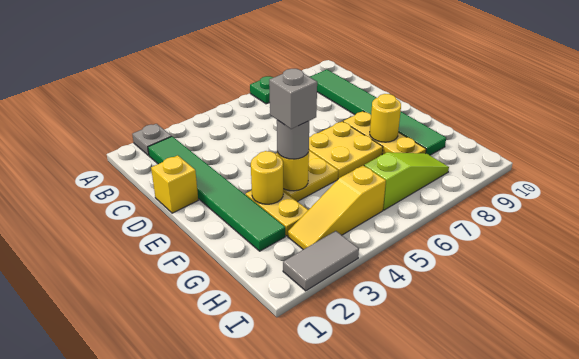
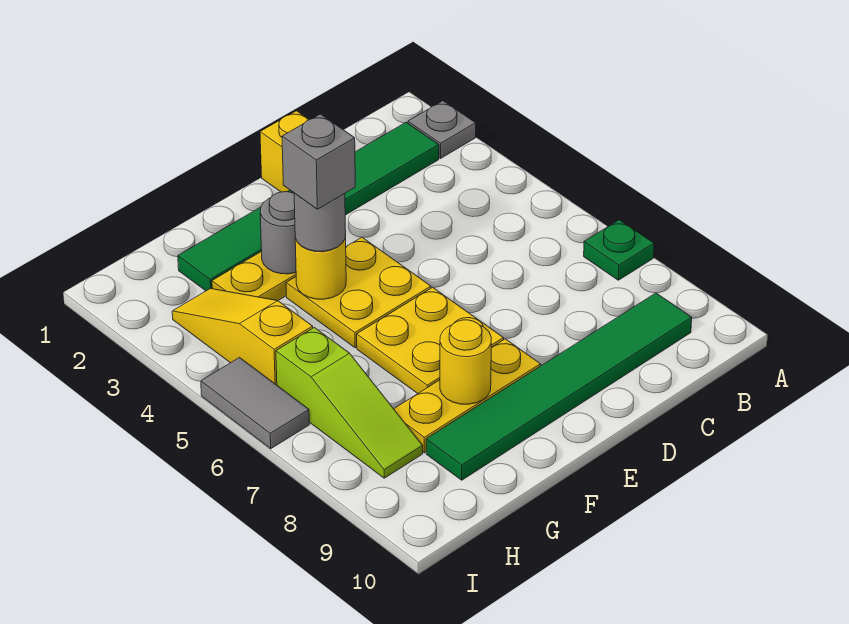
yellow round brick F3 level 2 -> grey round brick F3 level 2
grey tile I2:I3 level 1 -> grey tile I5:I6 level 1

